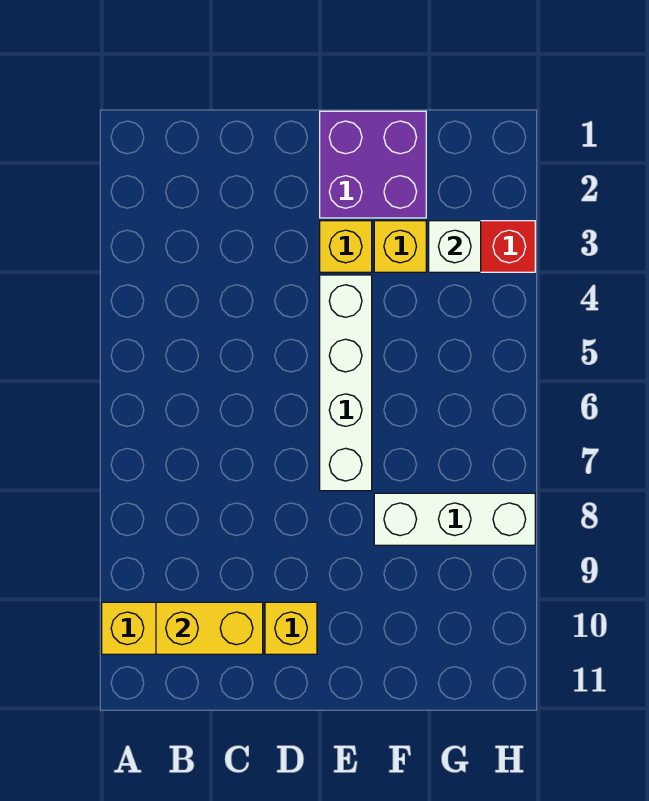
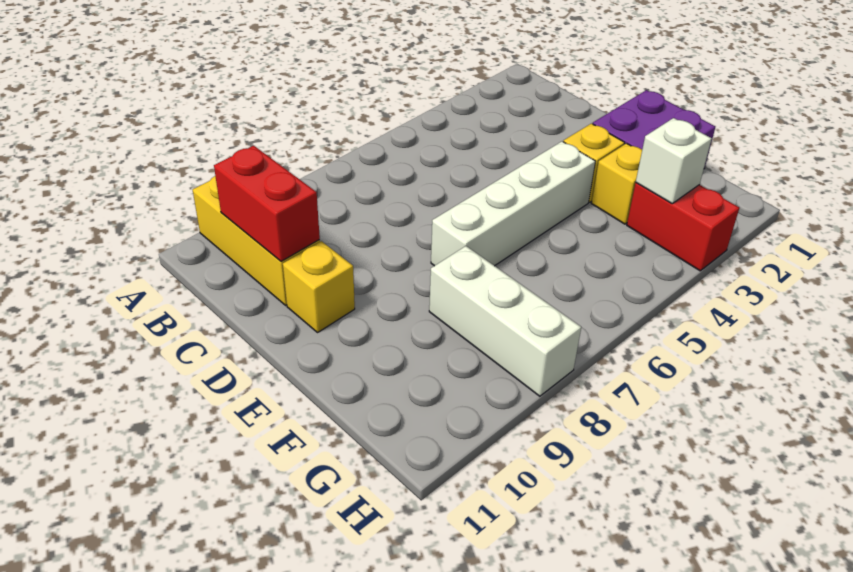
yellow brick B10:C10 level 2 -> red brick B10:C10 level 2

